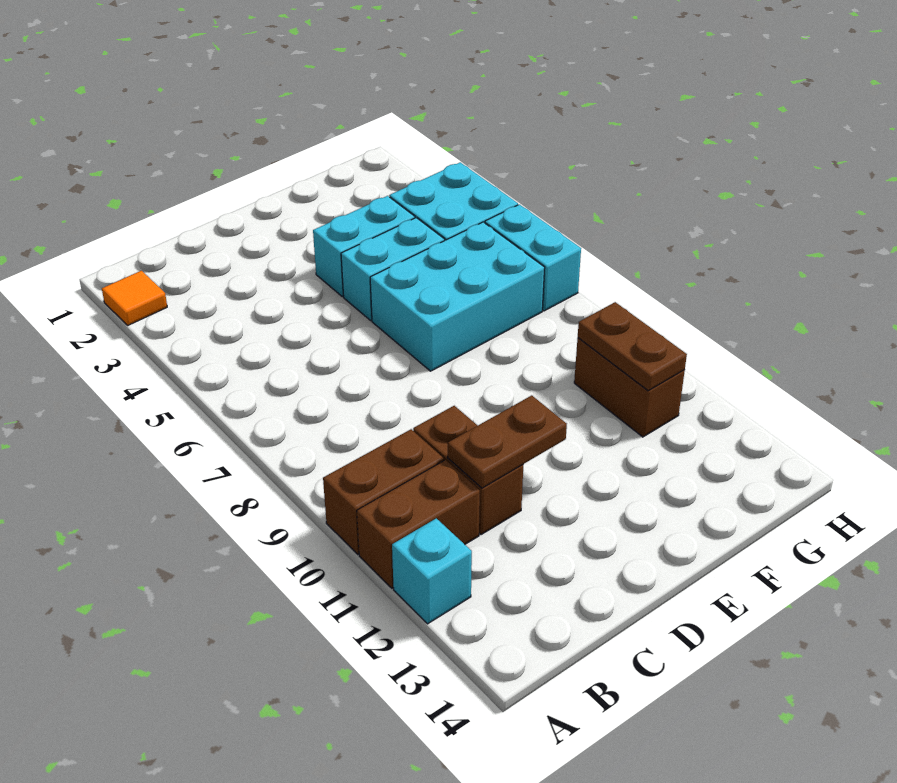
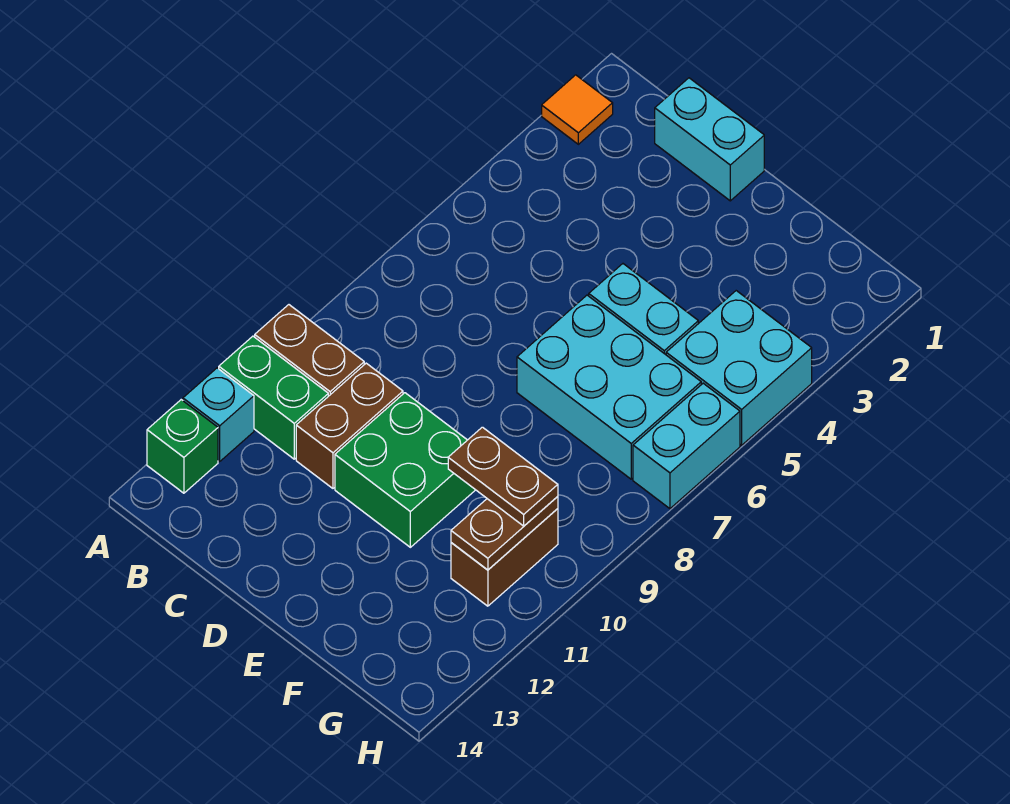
brown brick A11:B11 level 1 -> green brick A11:B11 level 1
none -> green brick A13 level 1
brown plate C11:D11 level 2 -> brown plate F10:G10 level 3
none -> green brick D10:E11 level 1
cyan brick E4:F4 level 1 -> cyan brick C1:D1 level 1

